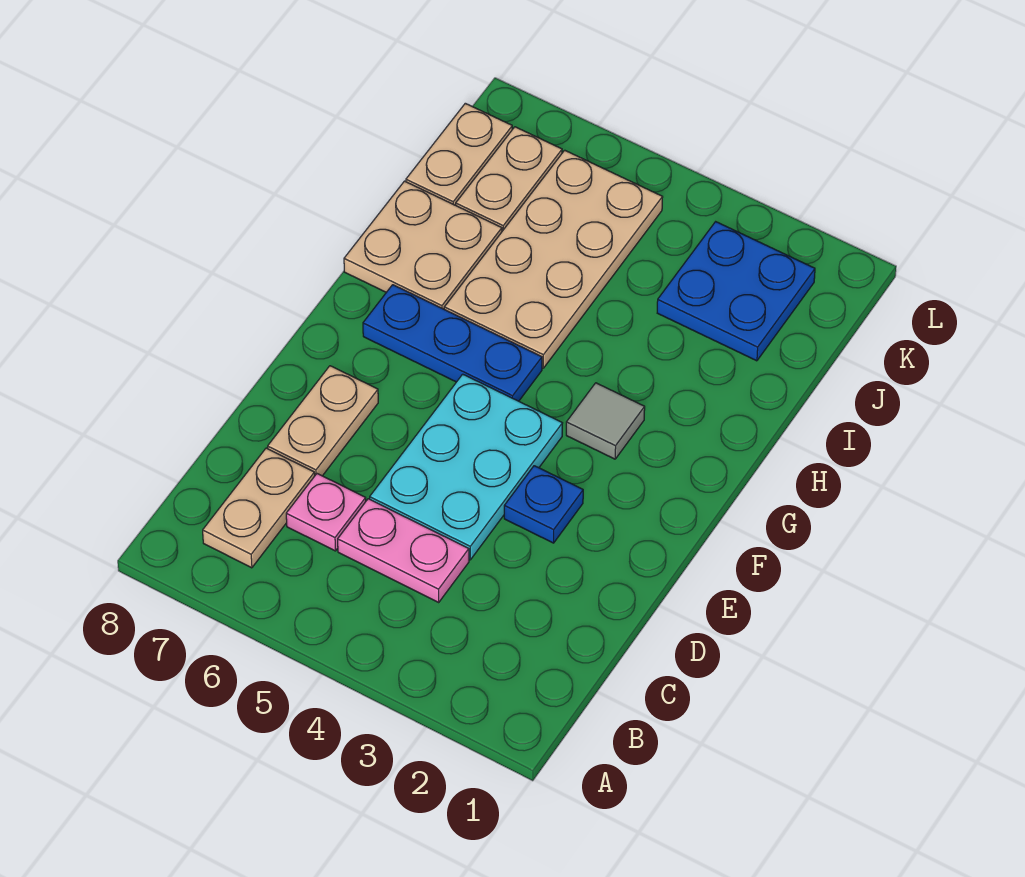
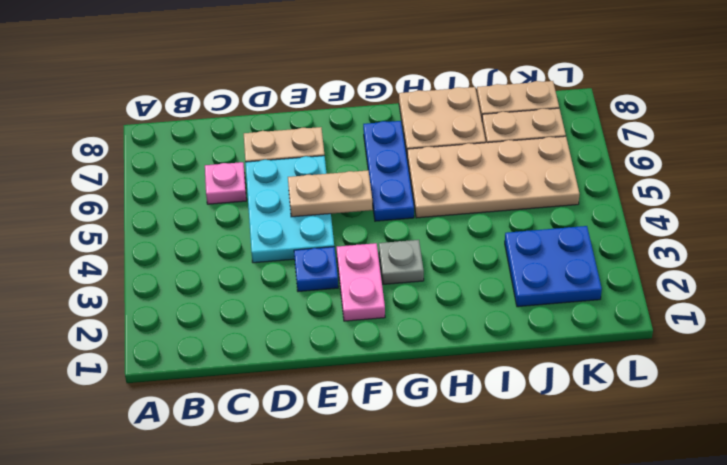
tan plate B7:C7 level 1 -> tan plate E5:F5 level 2
pink plate C4:C5 level 1 -> pink plate F2:F3 level 1
cyan plate D4:F5 level 1 -> cyan plate D4:E6 level 1
grey tile G3 level 1 -> grey plate G3 level 1

